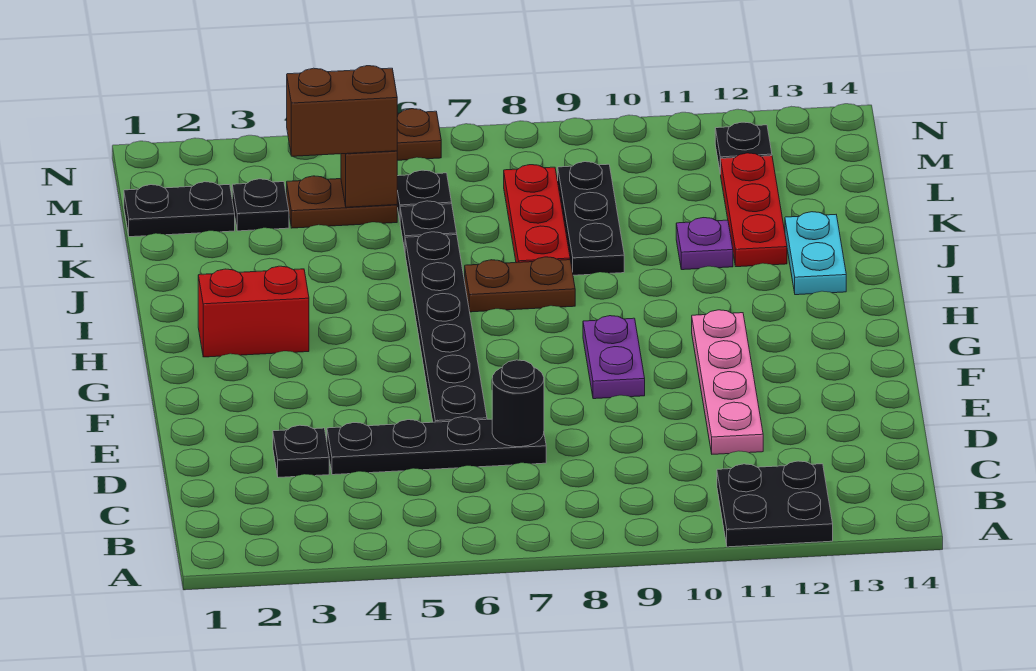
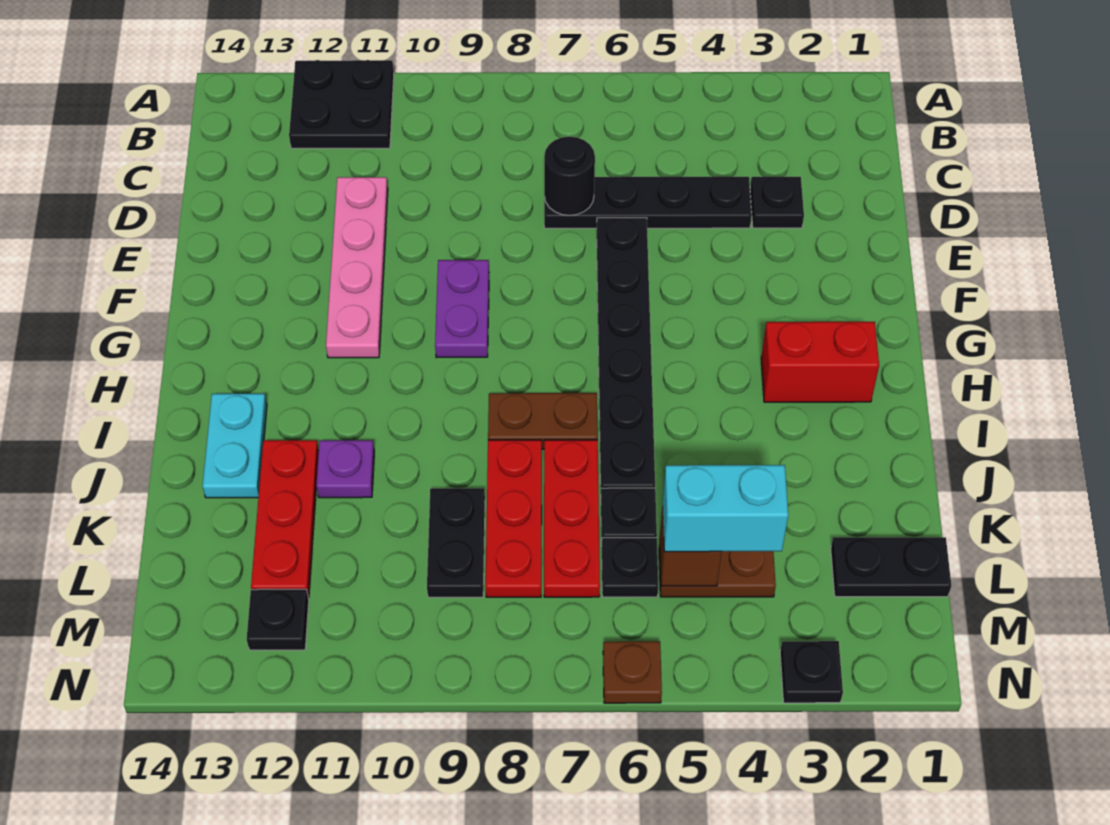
none -> red plate J7:L7 level 1
black plate J9:L9 level 1 -> black plate K9:L9 level 1
black plate L3 level 1 -> black plate N3 level 1
brown brick L4:L5 level 3 -> cyan brick L4:L5 level 3

